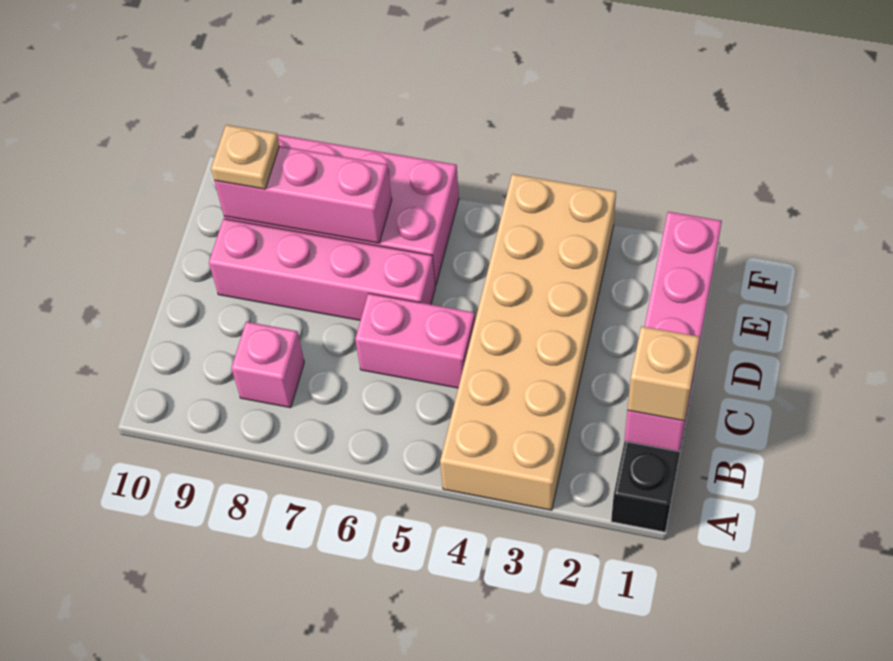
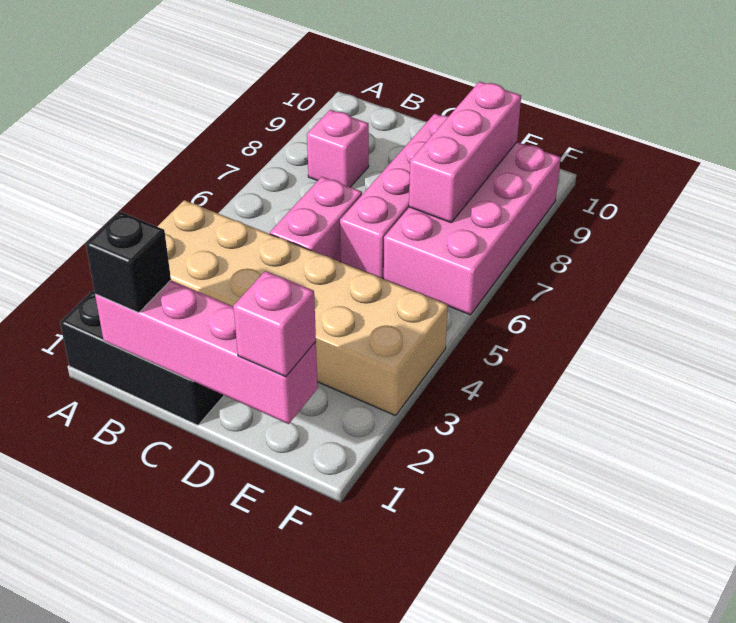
tan brick B1 level 3 -> black brick B1 level 3
none -> pink brick E1 level 3
tan plate E9 level 3 -> none

